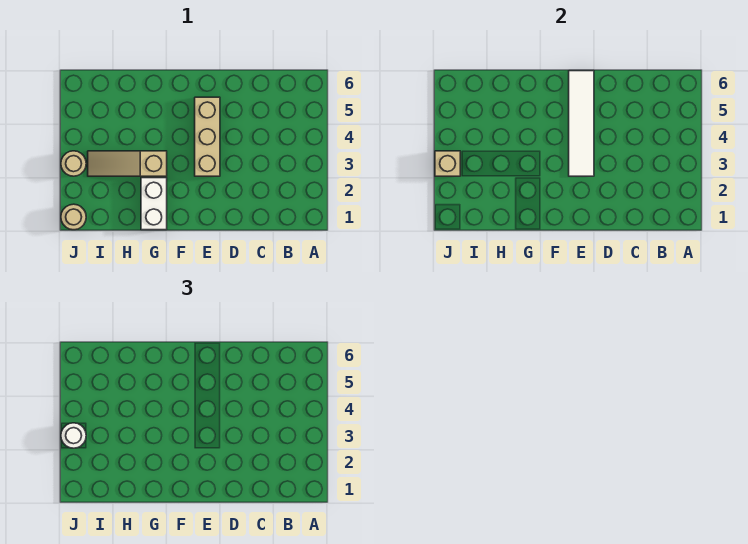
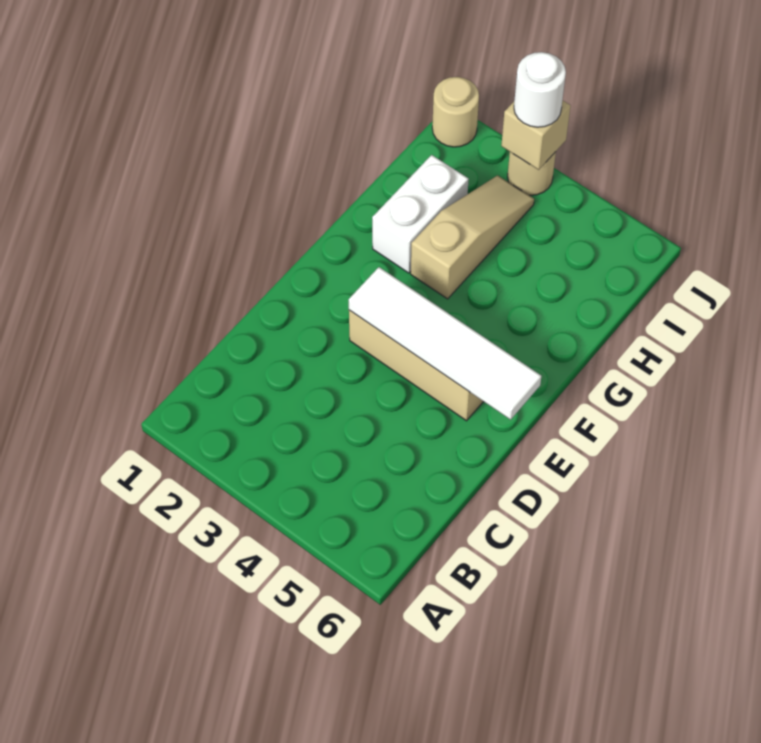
white brick G1:G2 level 1 -> white brick G2:H2 level 1

